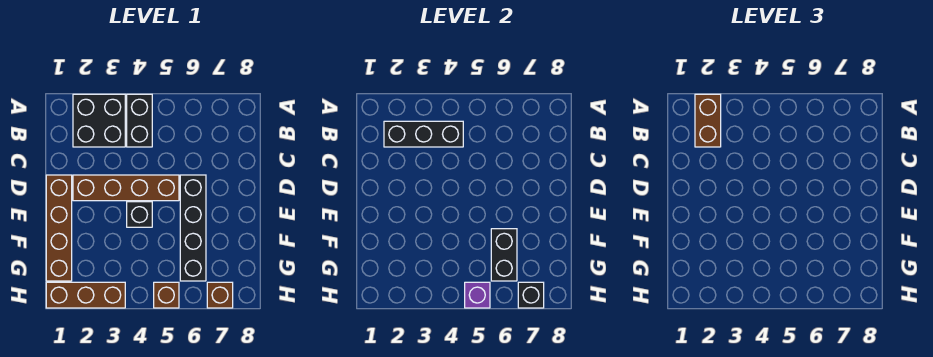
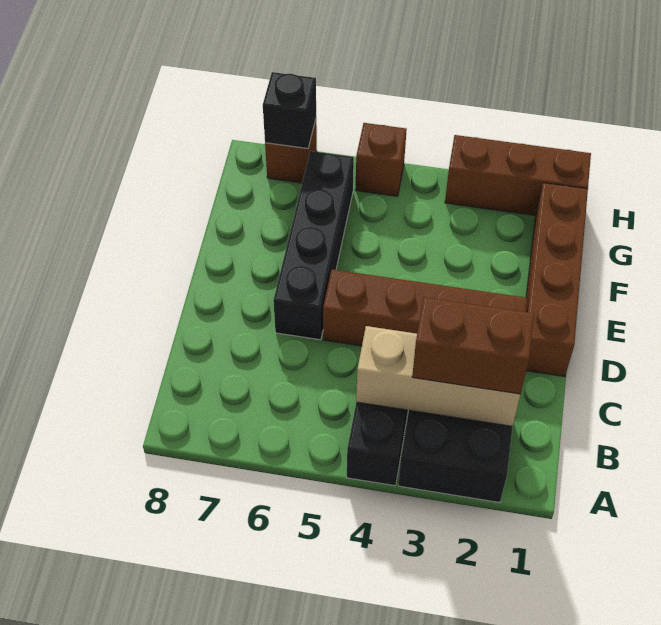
brown brick A2:B2 level 3 -> brown brick B2:B3 level 3
black brick B2:B4 level 2 -> tan brick B2:B4 level 2
black brick E4 level 1 -> none
black brick F6:G6 level 2 -> none
purple brick H5 level 2 -> none

